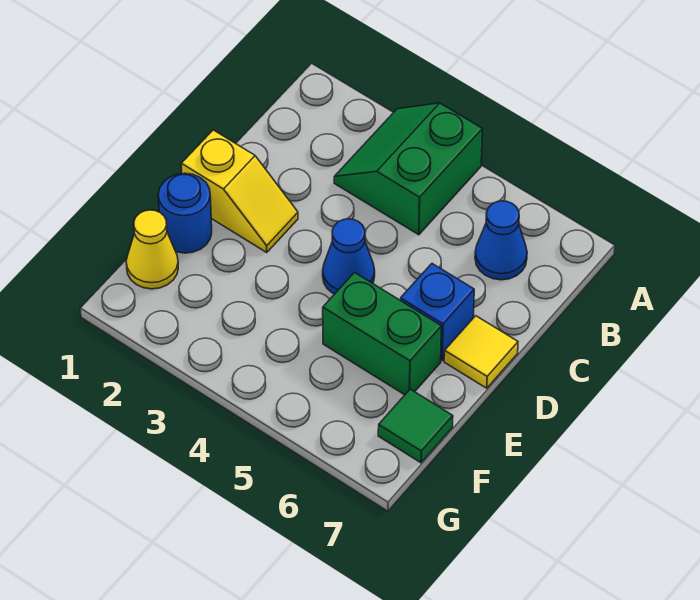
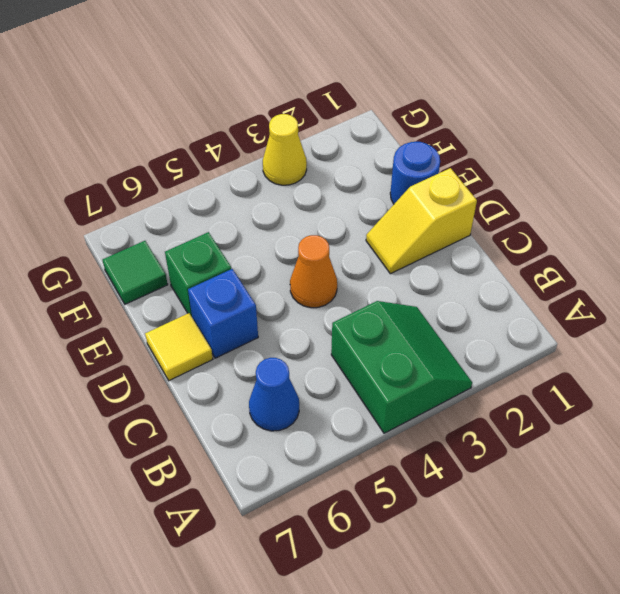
blue cone D4 level 1 -> orange cone D4 level 1
green brick E5:E6 level 1 -> green brick E6 level 1
yellow cone F1 level 1 -> yellow cone G3 level 1

